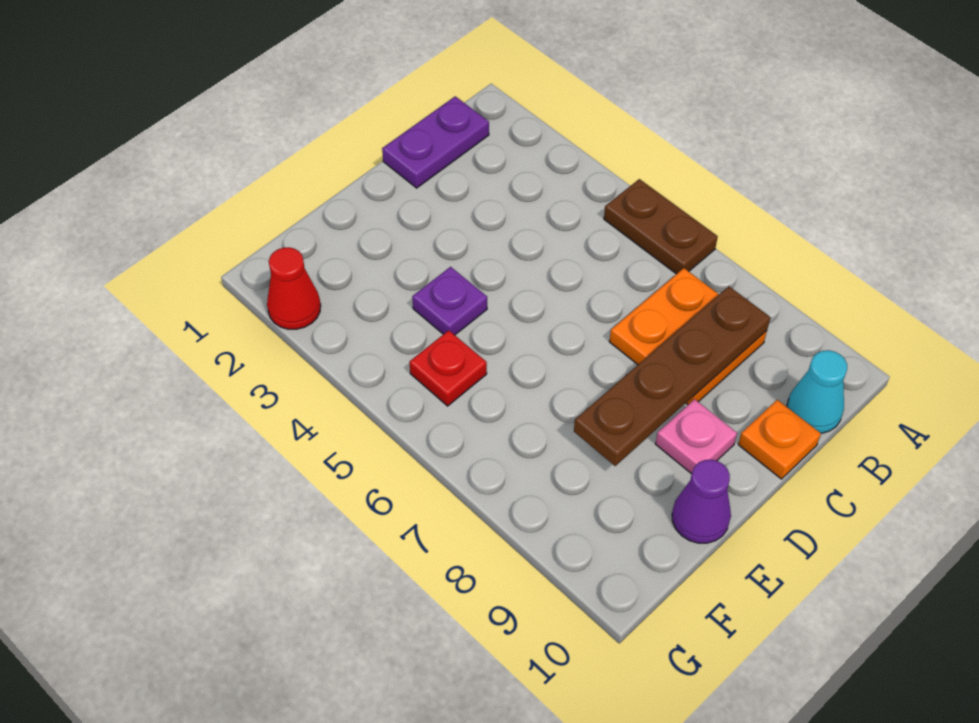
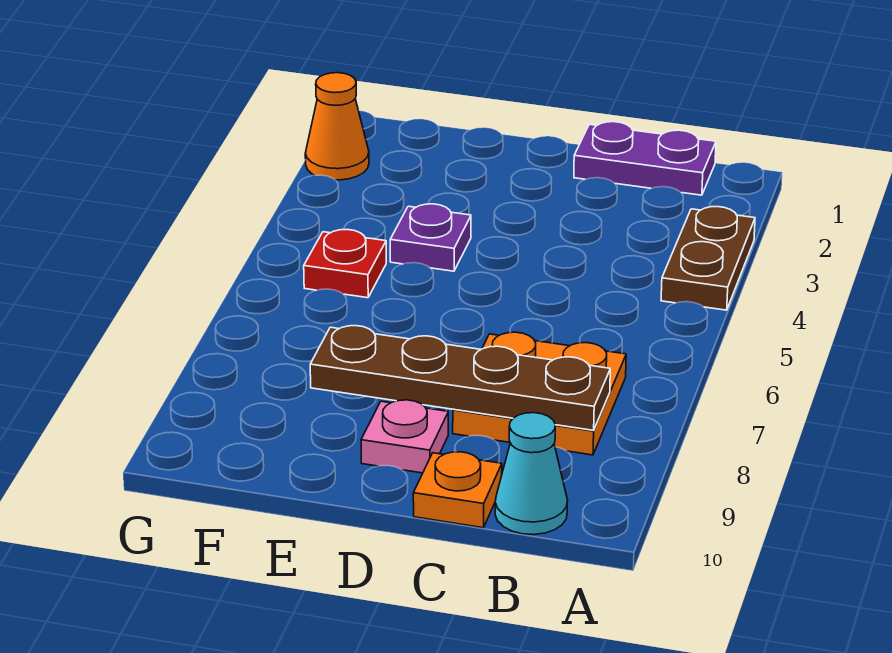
brown plate A5:A6 level 1 -> brown plate A3:A4 level 1
purple cone E10 level 1 -> none
red cone G2 level 1 -> orange cone G2 level 1

